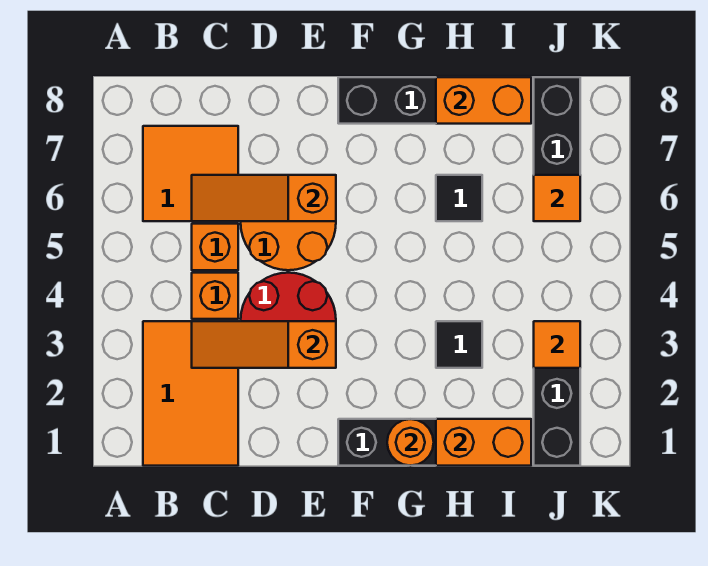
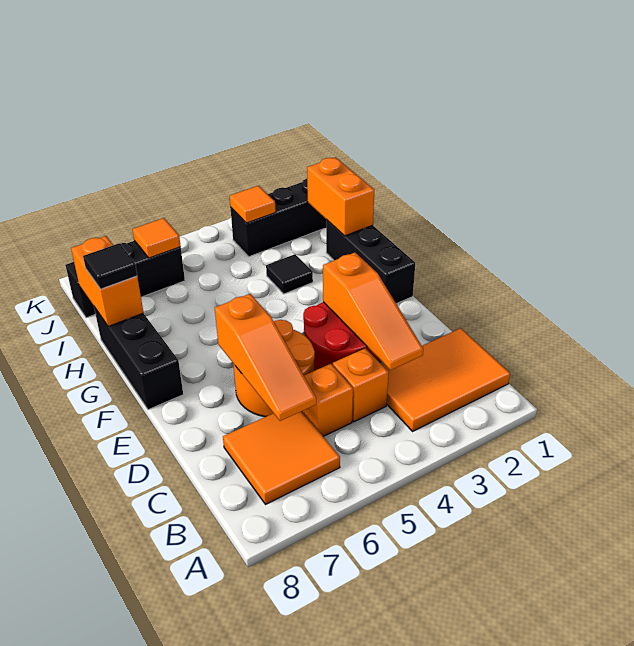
orange round brick G1 level 2 -> none
black tile H6 level 1 -> black tile H8 level 3

